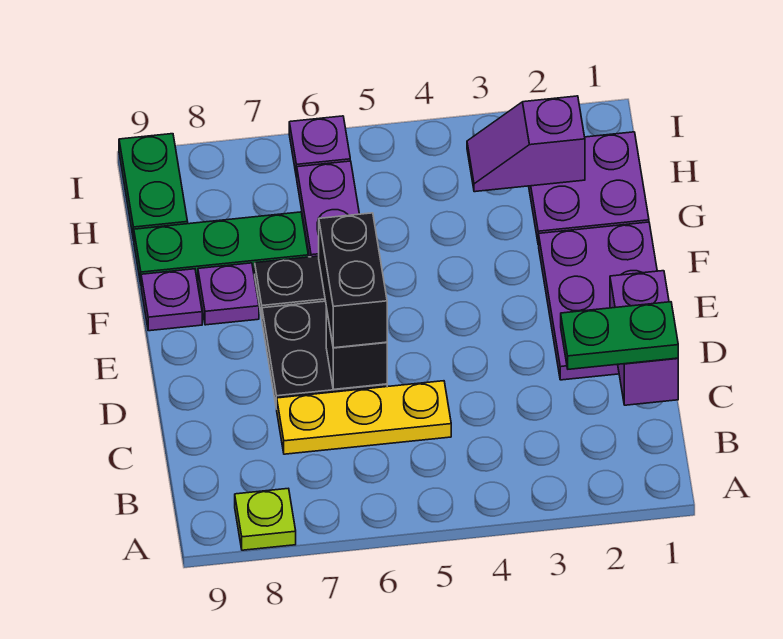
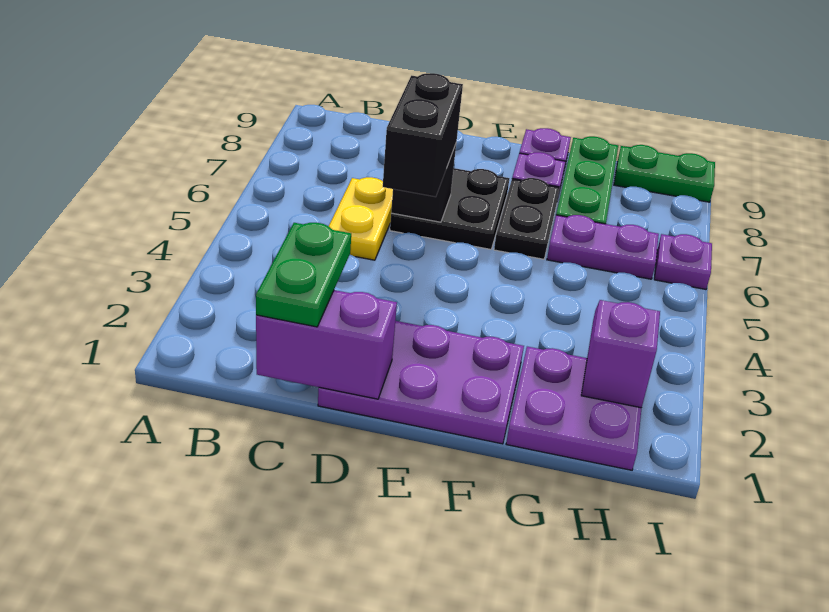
lime plate A8 level 1 -> none
yellow plate C5:C7 level 1 -> yellow plate C5:C6 level 1
black brick D6:E6 level 3 -> black brick D5:D6 level 3

